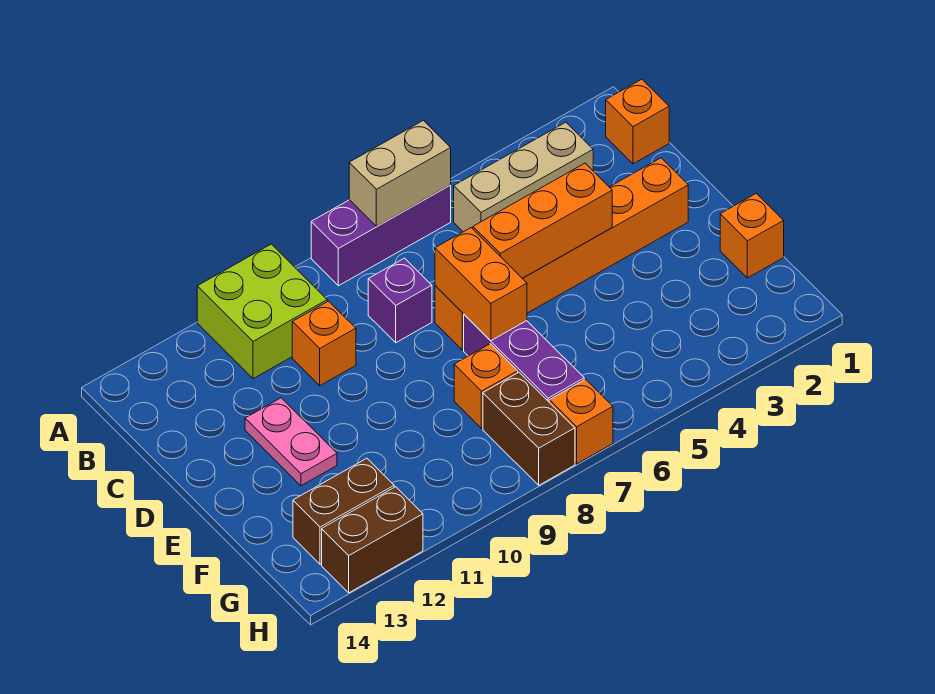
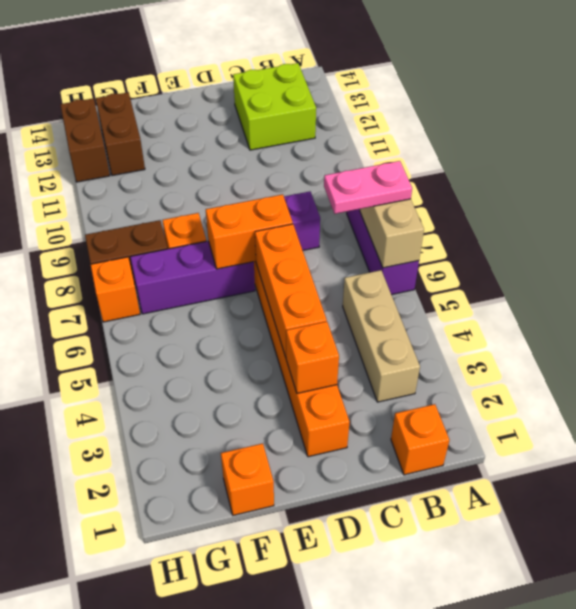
lime brick A10:B11 level 1 -> lime brick B12:C13 level 1
orange brick C10 level 1 -> orange brick D3 level 2
pink plate D12:E12 level 1 -> pink plate A7:B7 level 3

